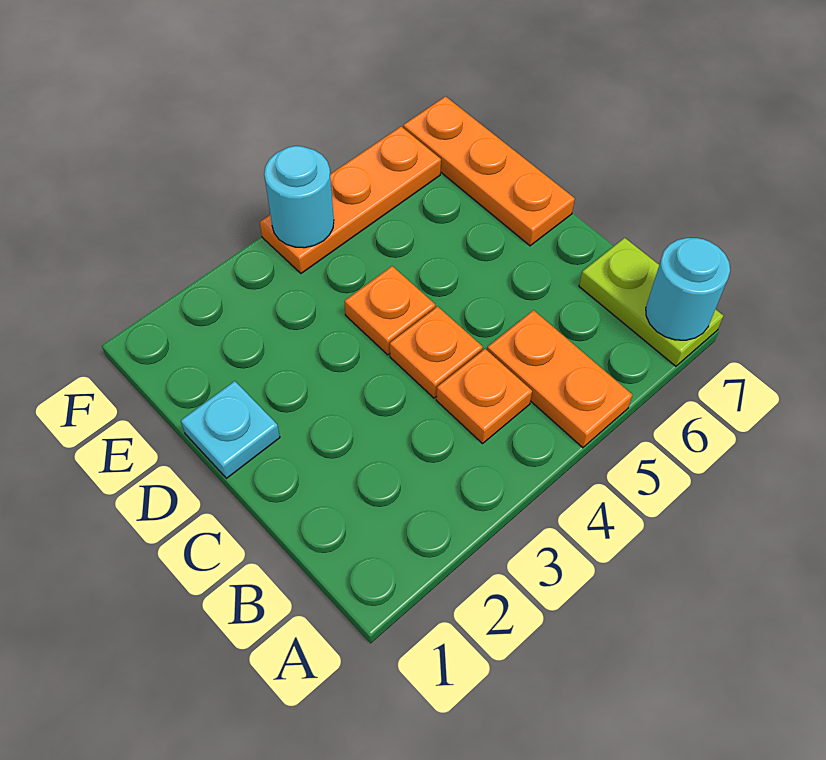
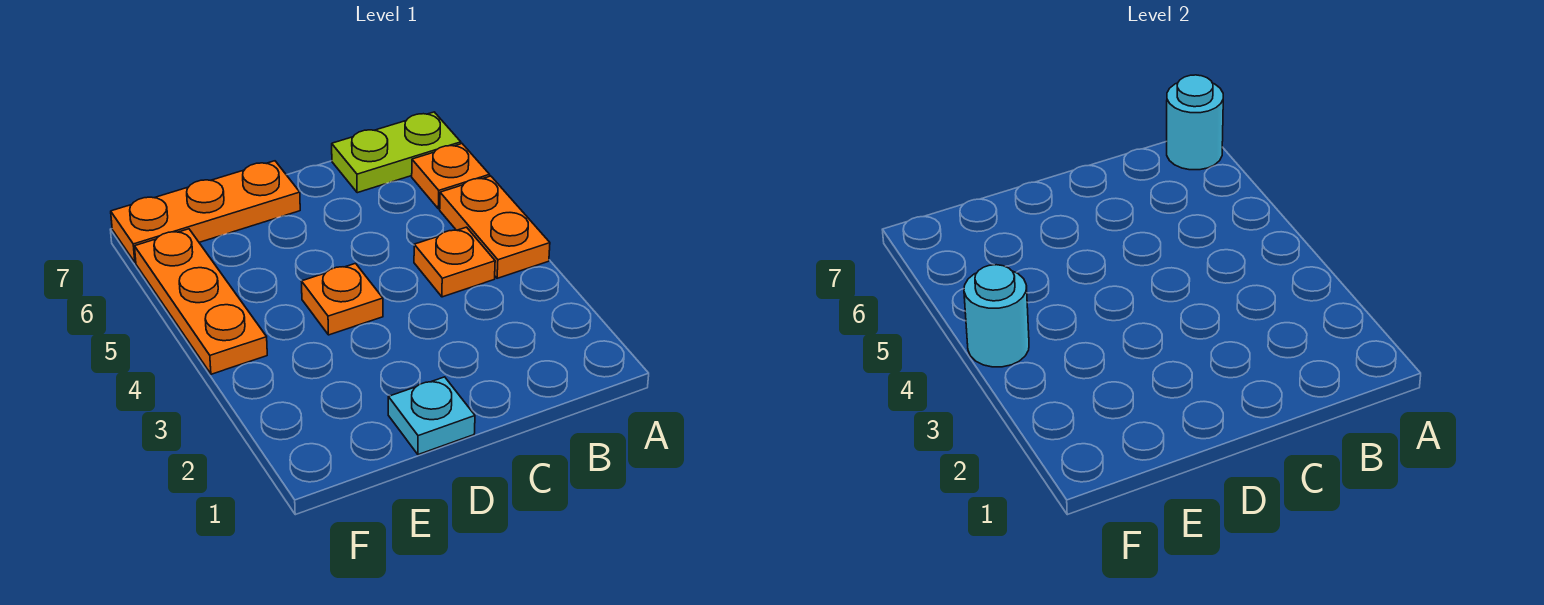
orange plate A5:B5 level 1 -> orange plate A4:A5 level 1
orange plate C4 level 1 -> orange plate A6 level 1

